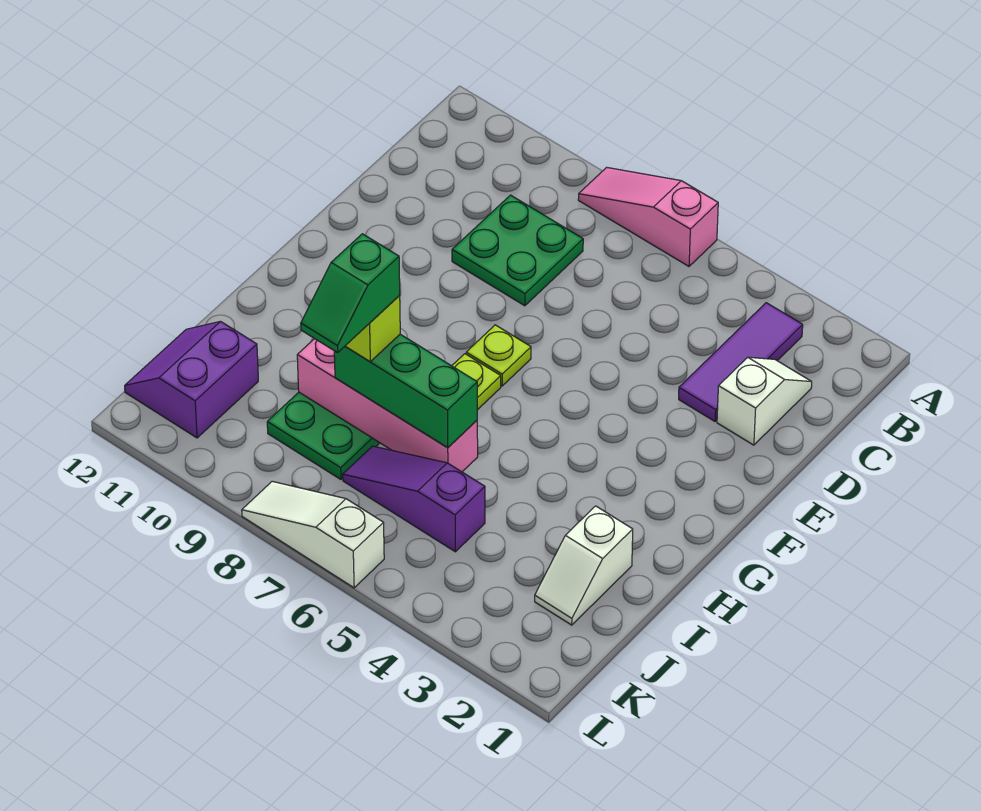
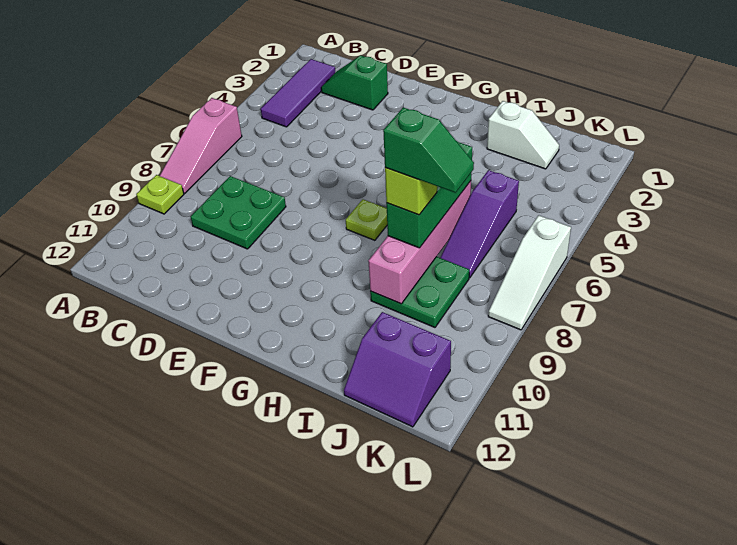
purple tile B3:D3 level 1 -> purple tile B2:B4 level 1
white slope C2:D2 level 1 top D -> green slope C2:D2 level 1 top D
lime plate F7 level 1 -> lime plate A9 level 1

